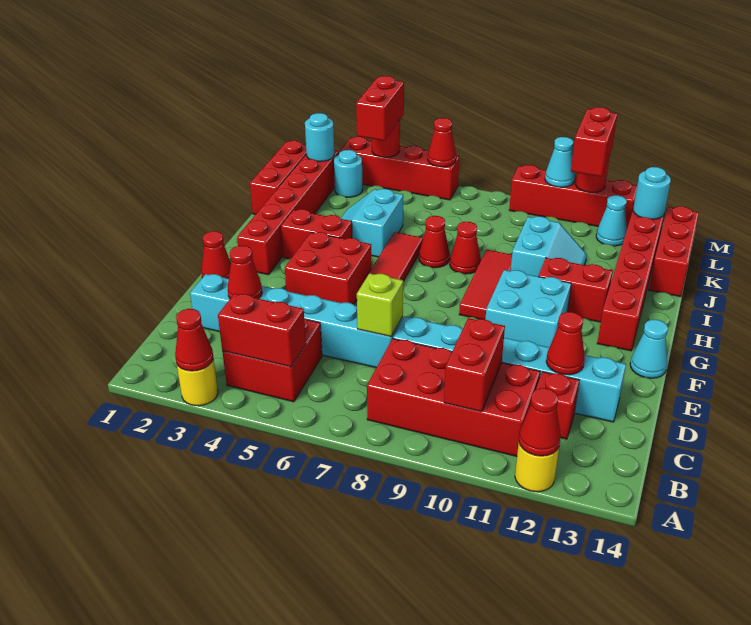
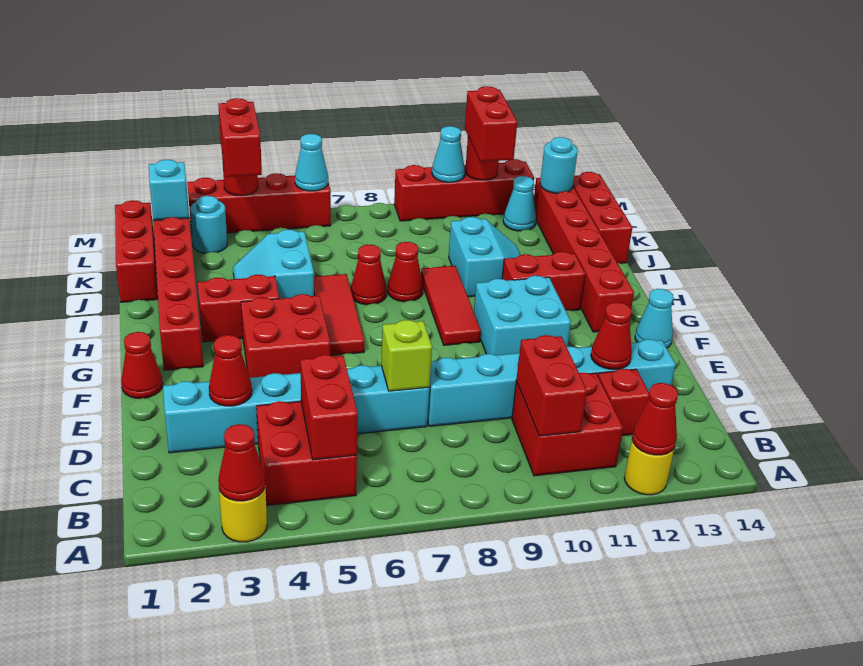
red brick B4:B5 level 2 -> red brick B5:C5 level 2
red brick B8:C11 level 1 -> red brick B10:C11 level 1
cyan round brick L2 level 2 -> cyan brick L2 level 2
red cone M6 level 2 -> cyan cone M6 level 2

